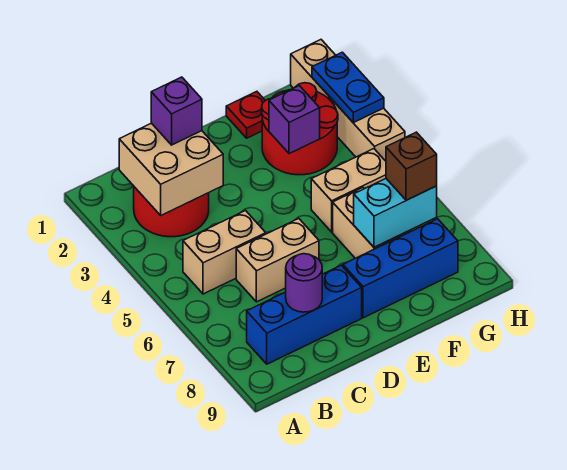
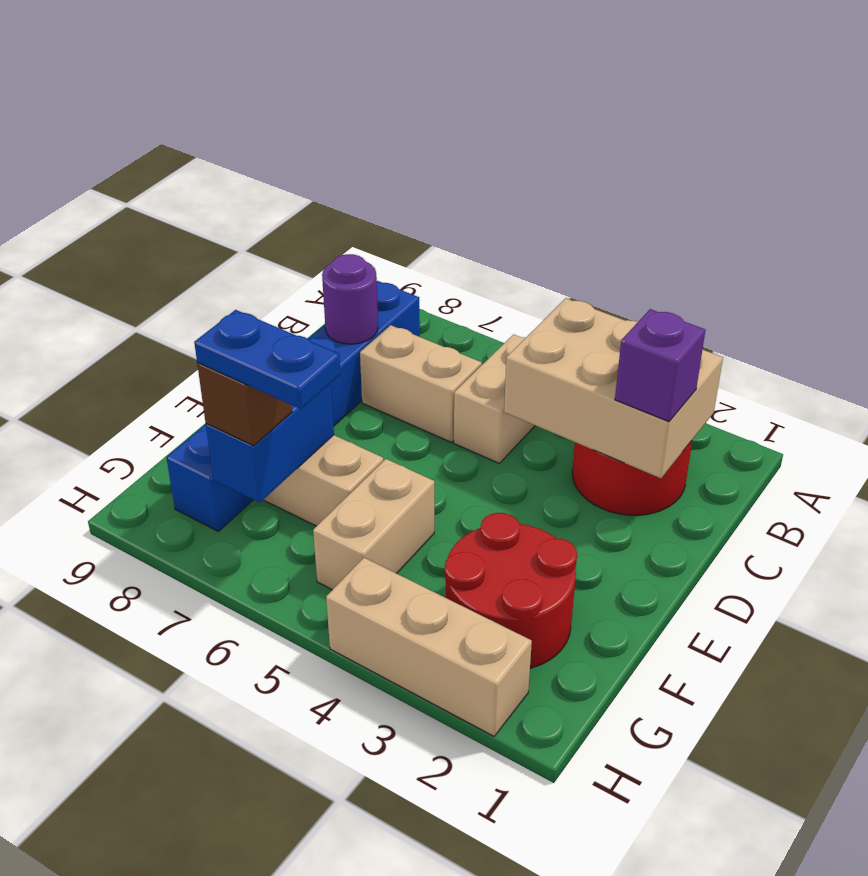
tan brick B2:C3 level 2 -> tan brick B2:C4 level 2
tan brick C6:D6 level 1 -> tan brick C6:C7 level 1
red plate F1 level 1 -> none
purple brick F3 level 2 -> none
cyan brick F7:G7 level 2 -> blue brick F7:G7 level 2
tan brick H1:H4 level 1 -> tan brick H2:H4 level 1
blue plate H2:H3 level 2 -> blue plate G6:G7 level 4

